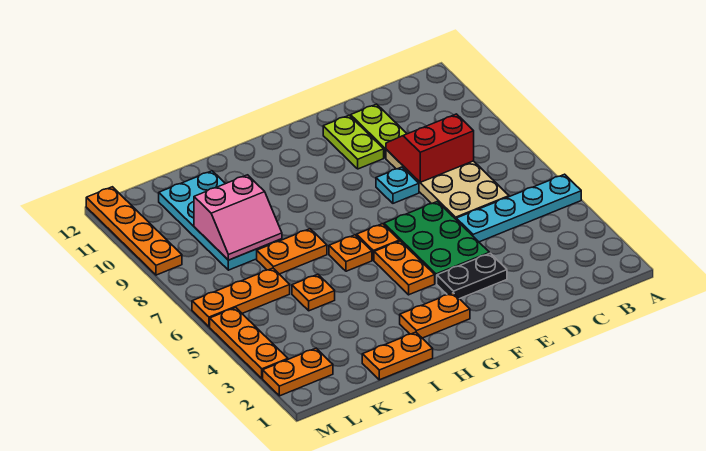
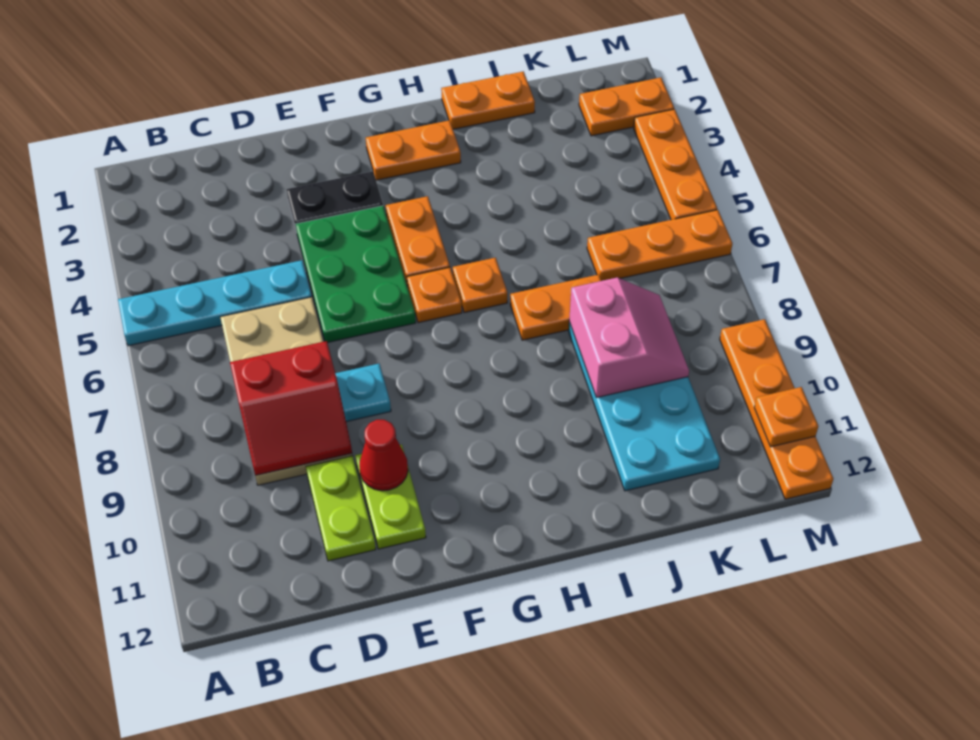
none -> red cone E10 level 2
orange plate J5 level 1 -> orange plate M11 level 2
pink slope J8:K9 level 2 top 9 -> pink slope J8:K9 level 2 top J

